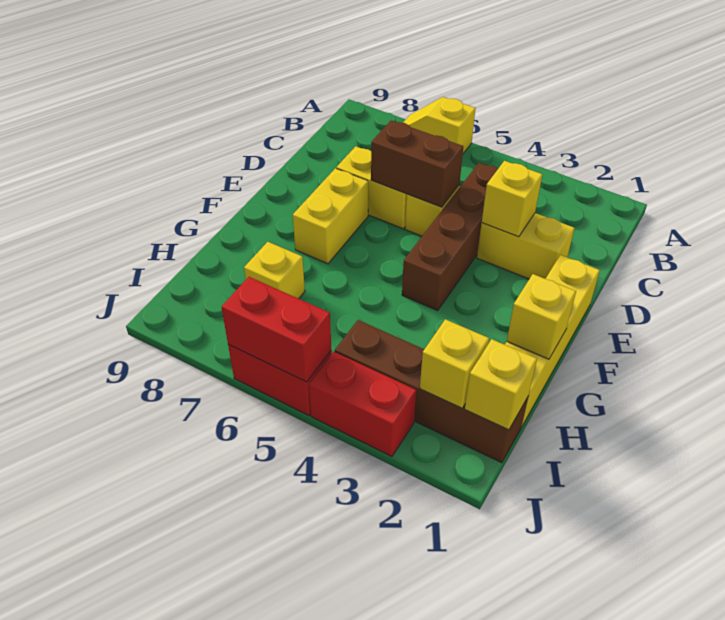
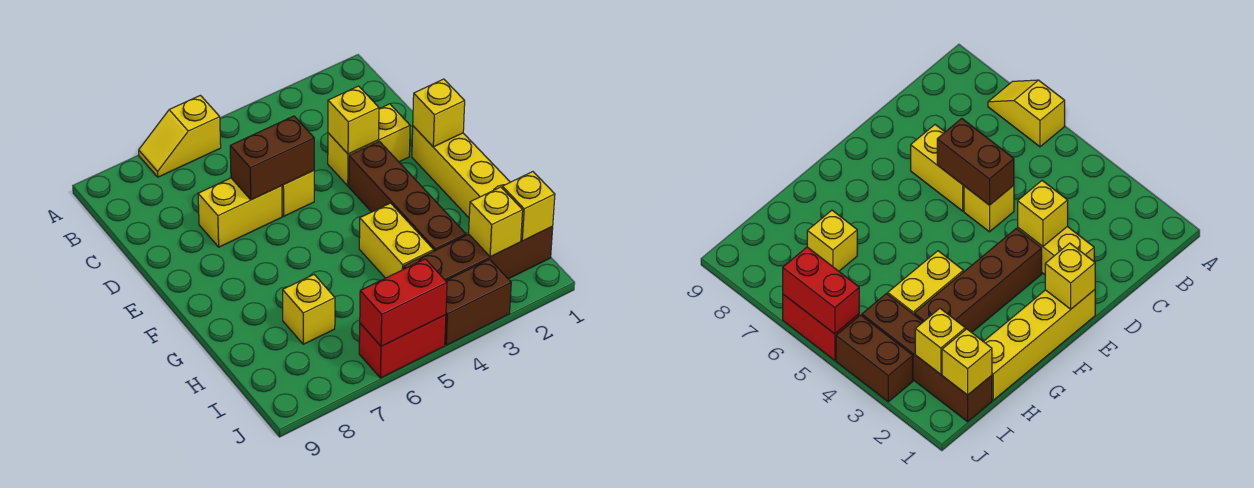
brown brick C4:F4 level 1 -> brown brick E3:H3 level 1
yellow brick E7:F7 level 1 -> yellow brick G4:H4 level 1
yellow brick G1 level 2 -> yellow brick E1 level 2
red brick J3:J4 level 1 -> brown brick J3:J4 level 1

